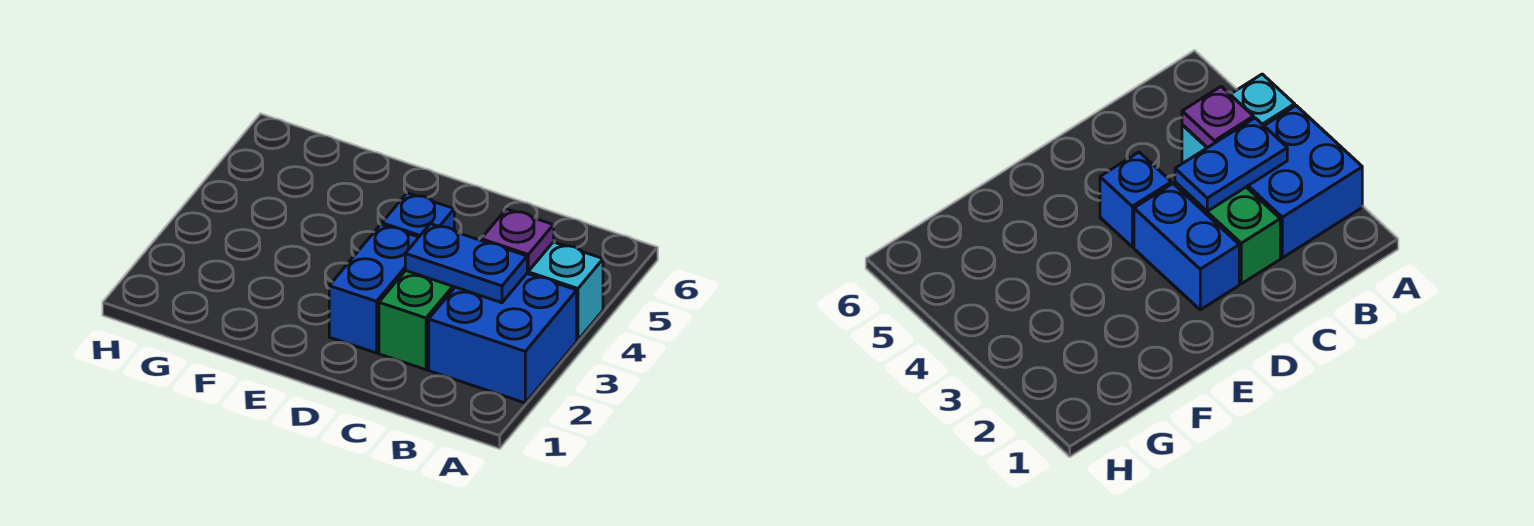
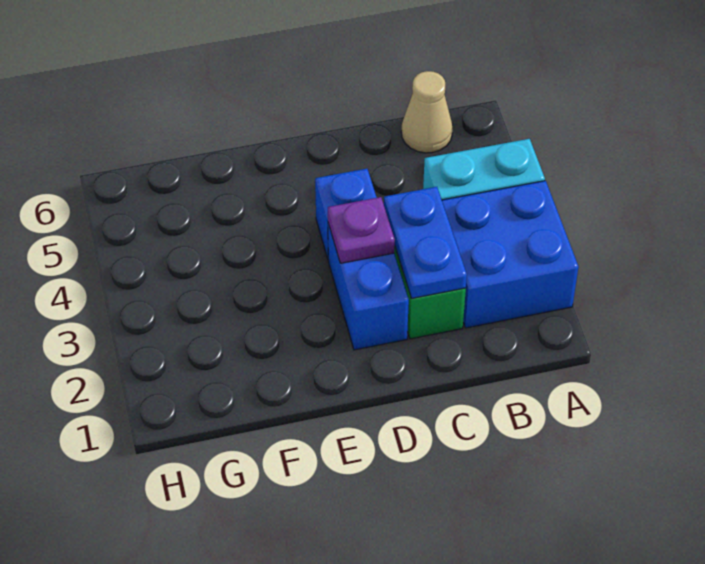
blue plate B3:C3 level 2 -> blue plate C2:C3 level 2
purple plate B4 level 2 -> purple plate D3 level 2
none -> tan cone B6 level 1

